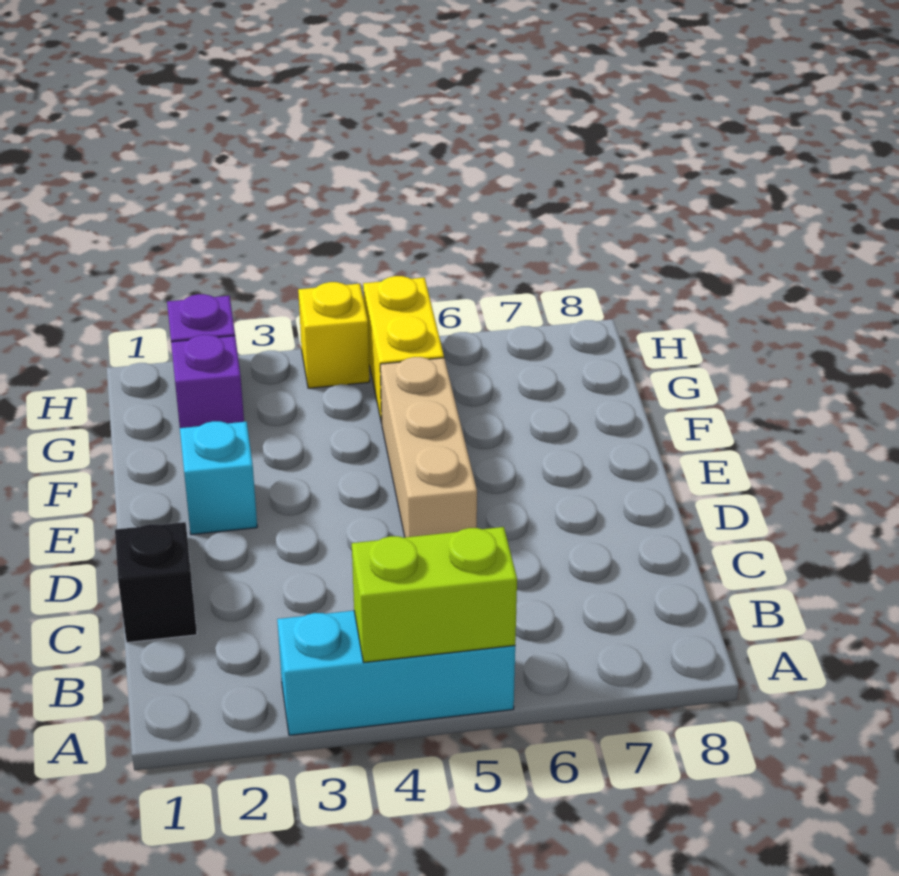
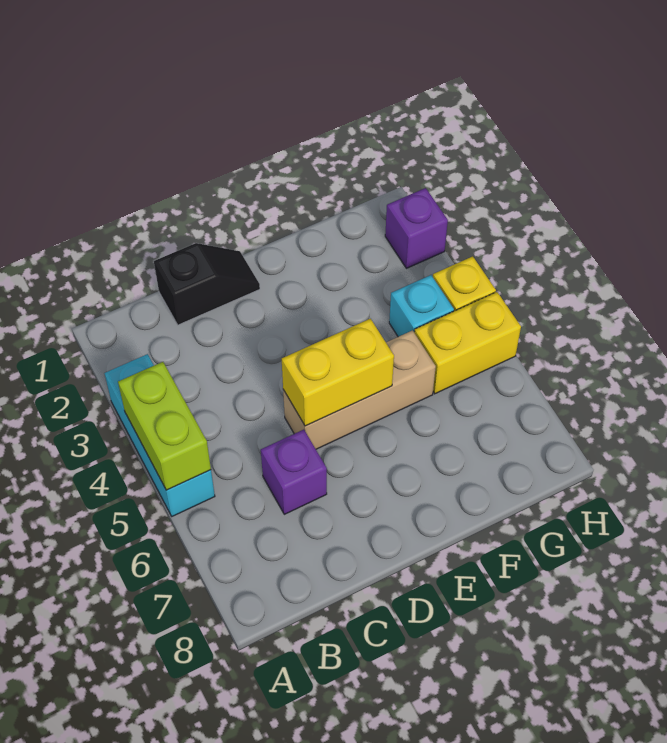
none -> yellow brick D5:E5 level 2
cyan brick E2 level 1 -> cyan brick G4 level 1
purple brick G2 level 1 -> purple brick C6 level 1

